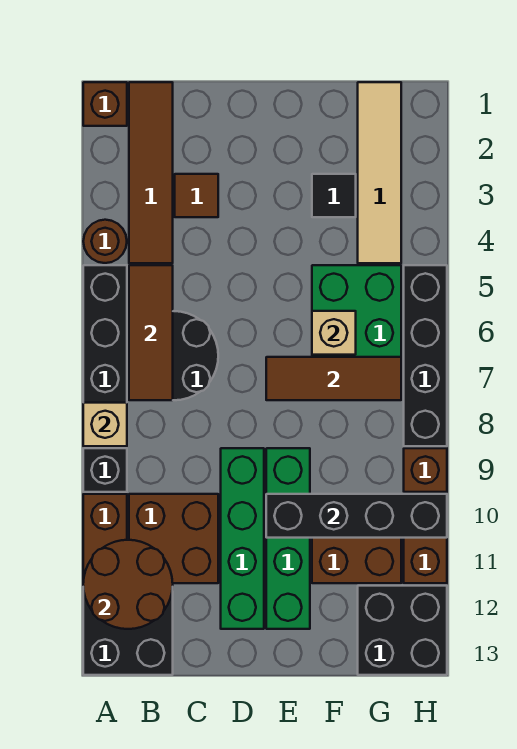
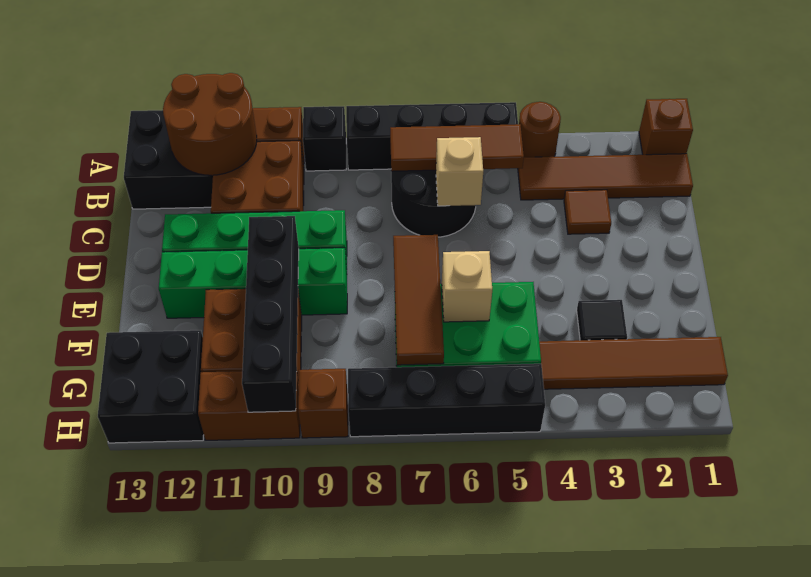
tan brick A8 level 2 -> tan brick C6 level 2
tan tile G1:G4 level 1 -> brown tile G1:G4 level 1

